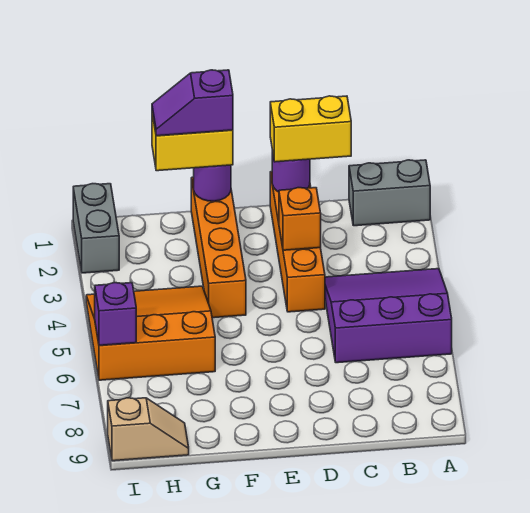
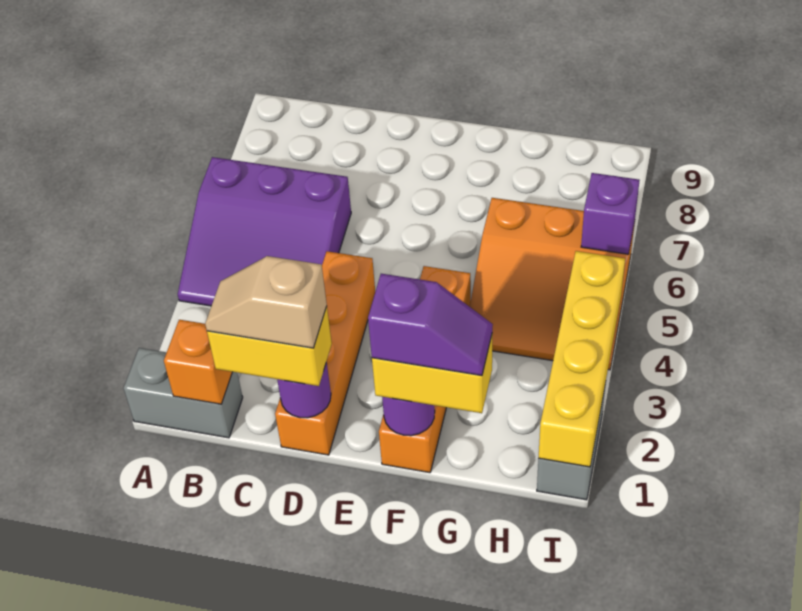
orange brick D3 level 2 -> orange brick B1 level 2
tan slope H9:I9 level 1 top I -> tan slope C1:D1 level 4 top D
none -> yellow brick I1:I4 level 2

